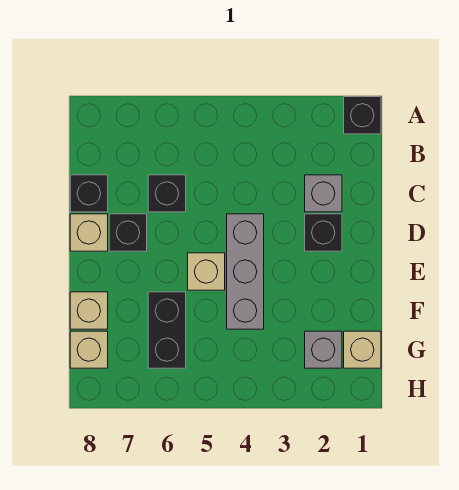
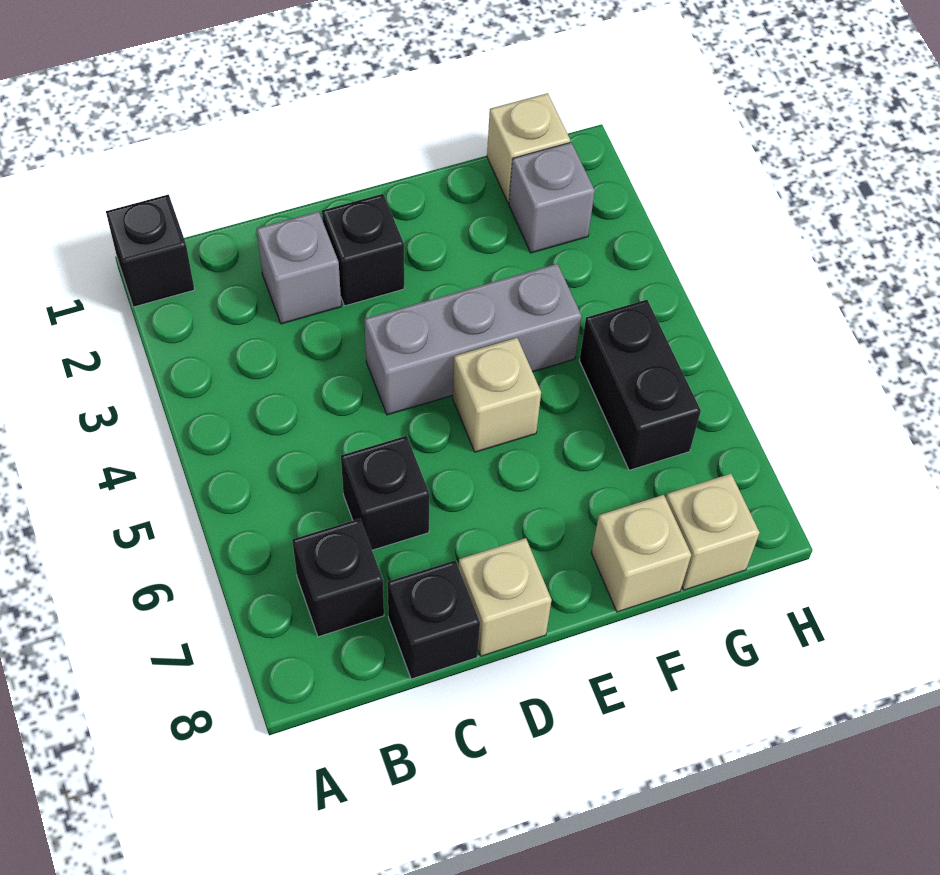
black brick D7 level 1 -> black brick B7 level 1
black brick F6:G6 level 1 -> black brick G5:G6 level 1

